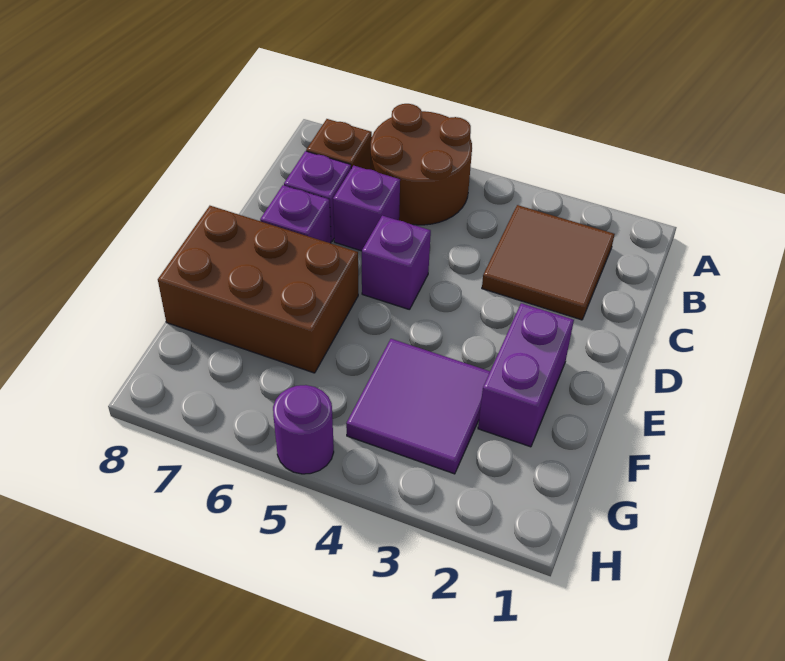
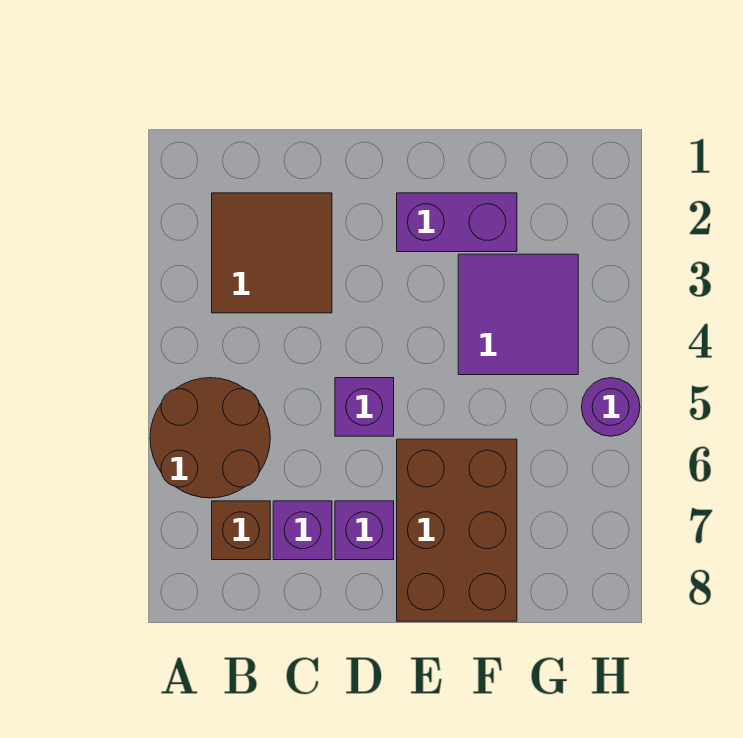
purple brick C6 level 1 -> none

